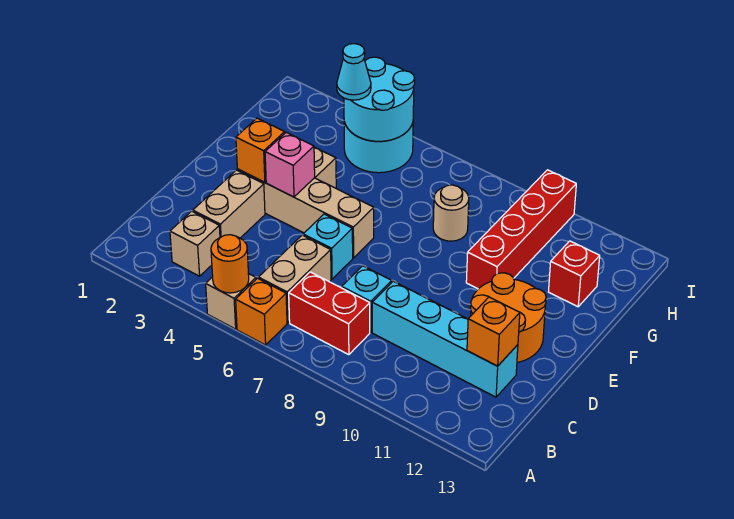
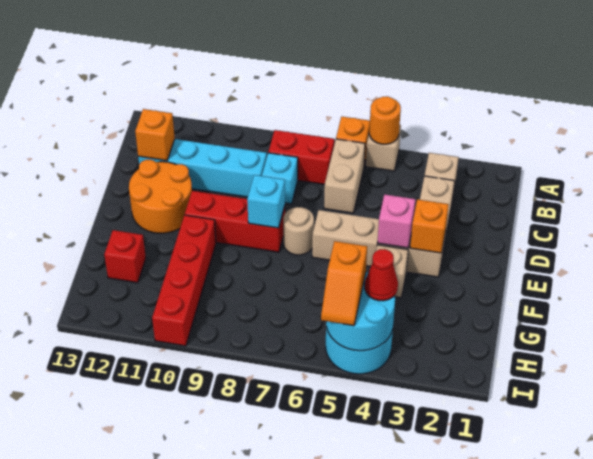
cyan brick D6 level 1 -> cyan brick E8 level 2
none -> red brick E8:E10 level 1
tan round brick G8 level 1 -> tan round brick E7 level 1
cyan cone H4 level 3 -> red cone H4 level 3
none -> orange slope H5:I5 level 3 top H

